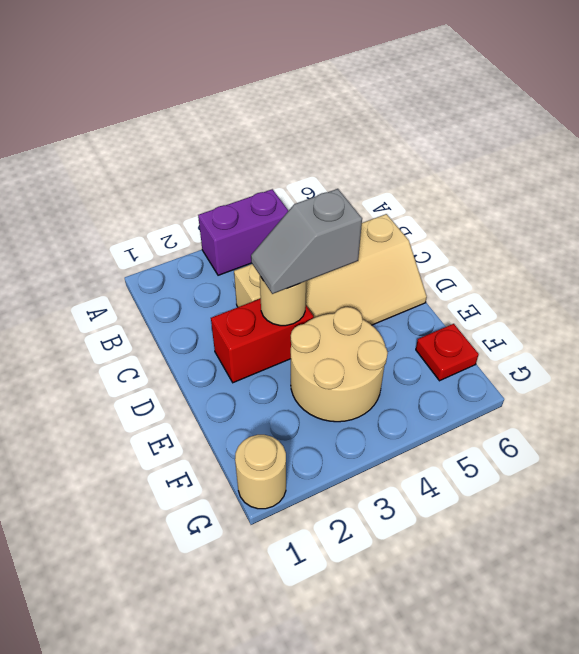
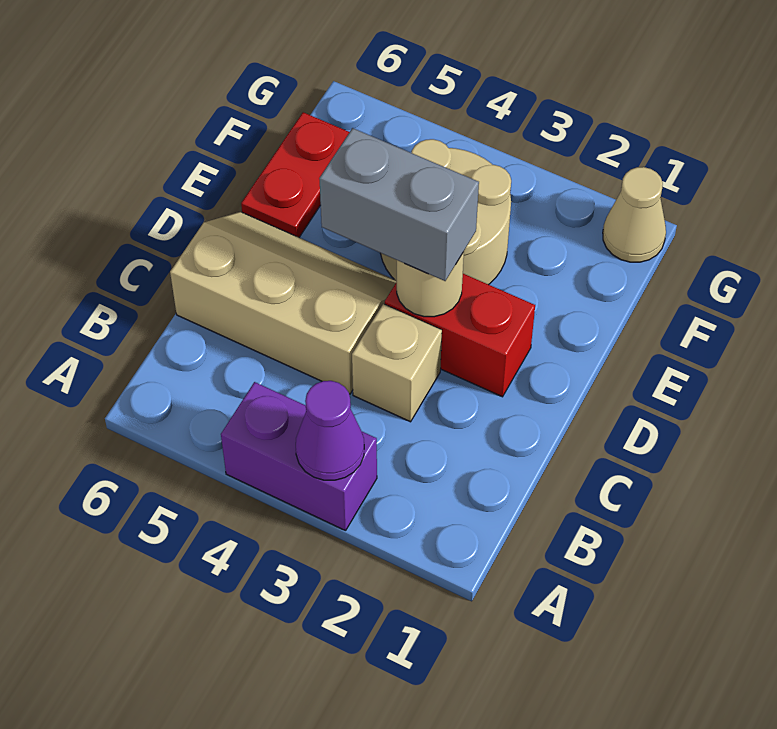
none -> purple cone A3 level 2
grey slope D3:D4 level 3 top 4 -> grey brick D3:D4 level 3
red plate F6 level 1 -> red plate E6:F6 level 1
tan round brick G1 level 1 -> tan cone G1 level 1

